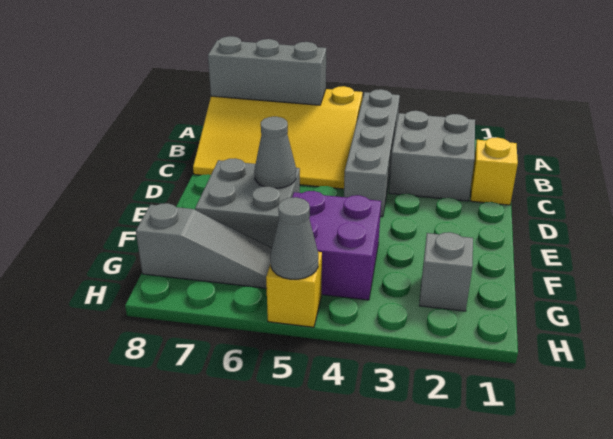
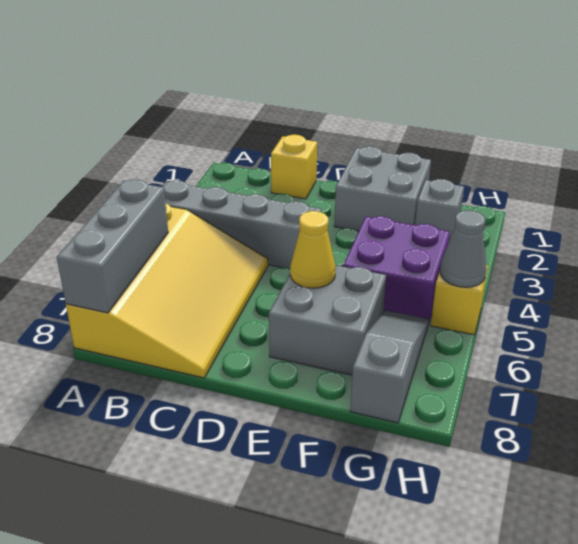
grey brick B2:C3 level 1 -> grey brick E1:F2 level 1
grey cone E6 level 2 -> yellow cone E6 level 2

